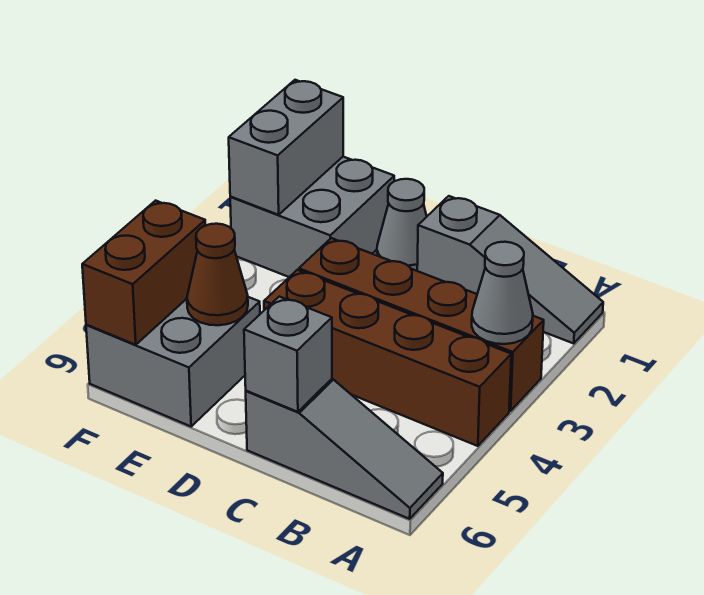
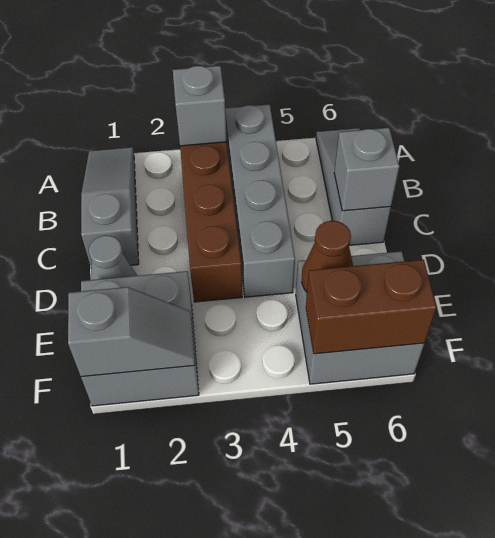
grey cone A3 level 2 -> grey brick A3 level 2
brown brick A4:D4 level 1 -> grey brick A4:D4 level 1
grey brick F1:F2 level 2 -> grey slope F1:F2 level 2 top 1

